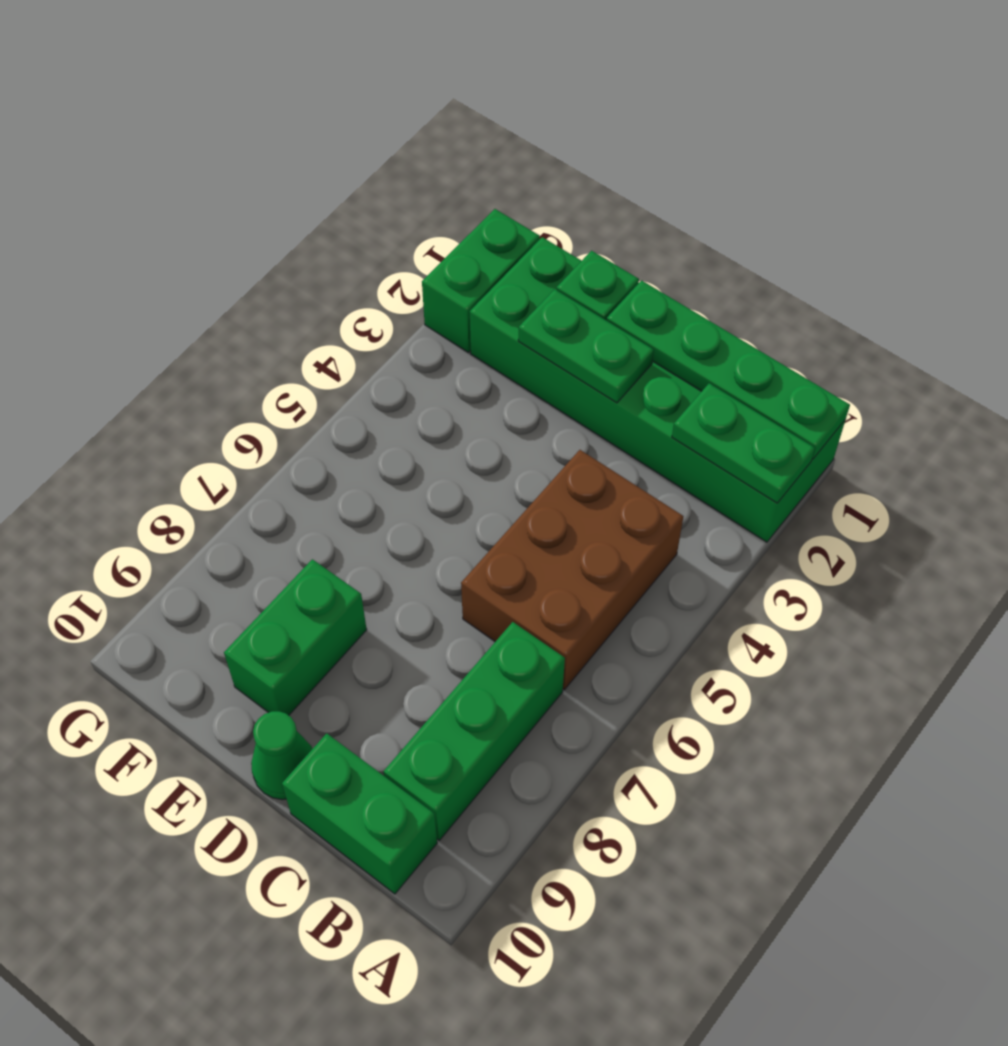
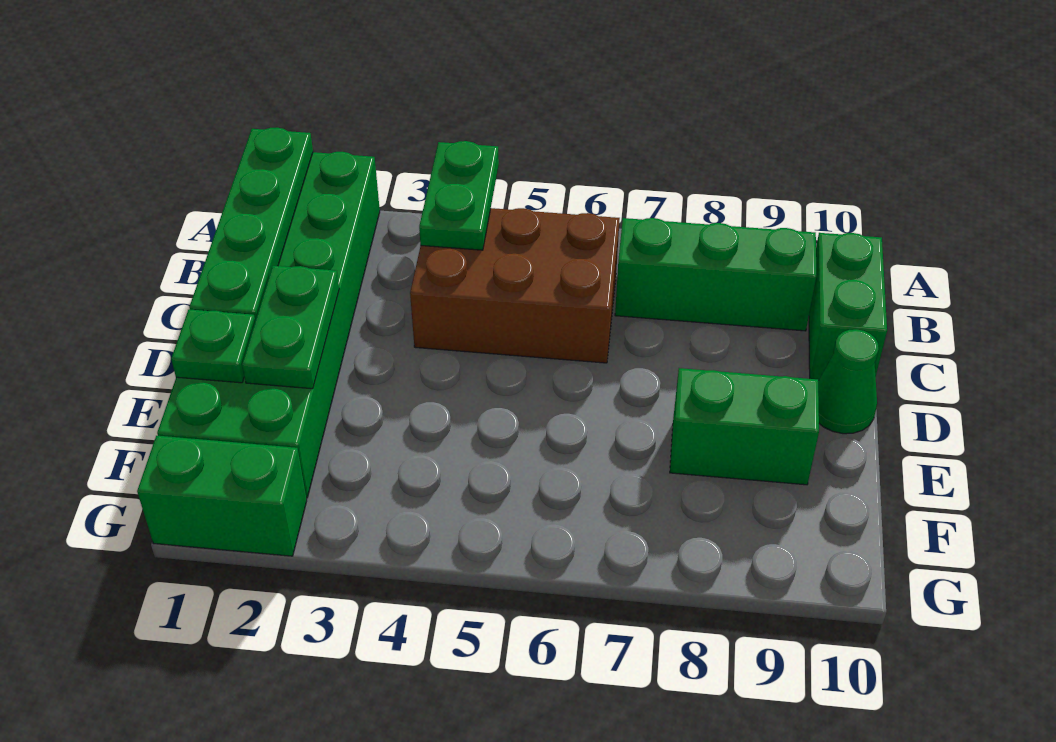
green plate A2:B2 level 2 -> green plate A4:B4 level 2

